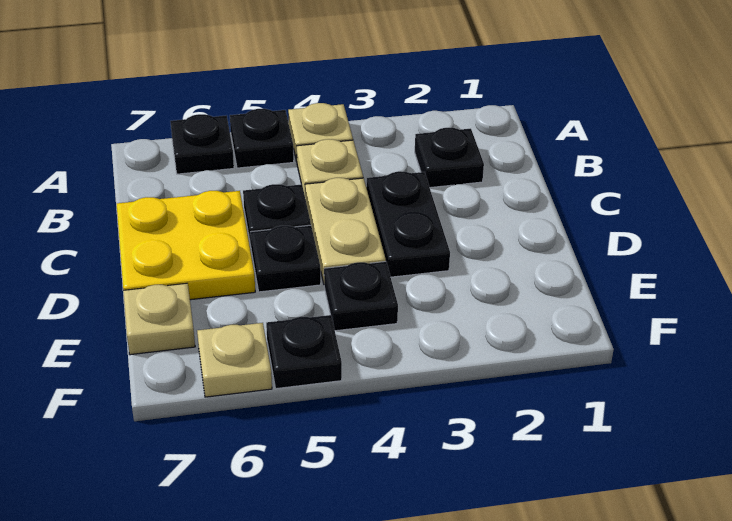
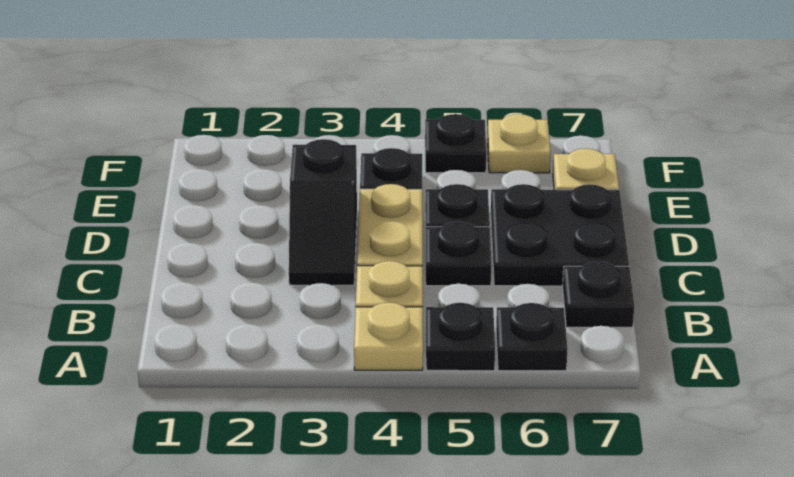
black plate B2 level 1 -> black plate B7 level 1
black plate C3:D3 level 1 -> black slope C3:D3 level 1 top D
yellow plate C6:D7 level 1 -> black plate C6:D7 level 1

